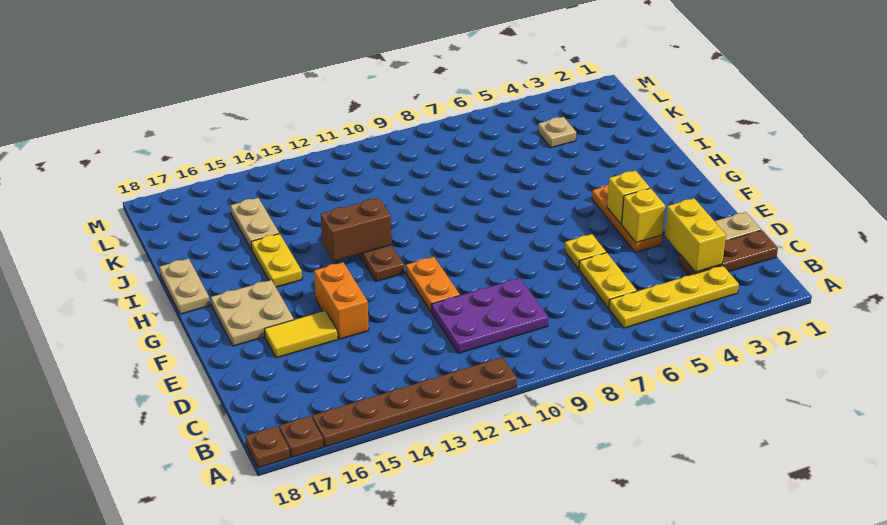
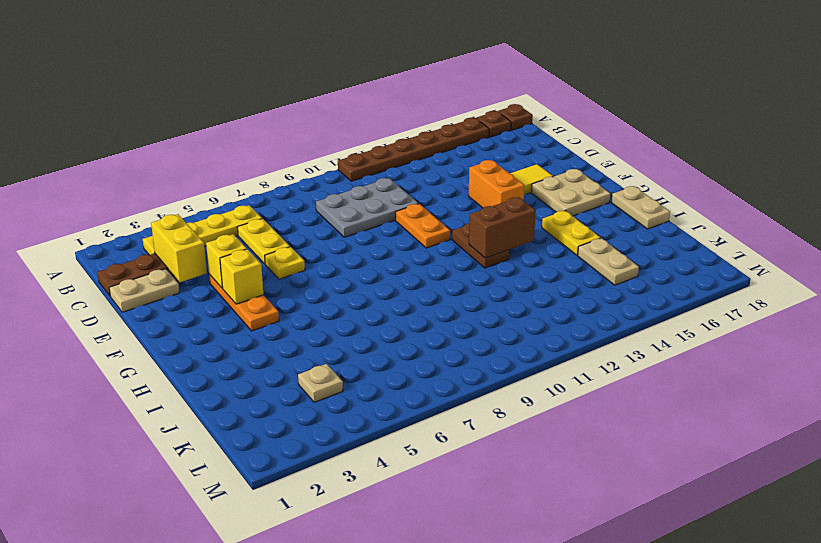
purple plate C9:D11 level 1 -> grey plate C9:D11 level 1

